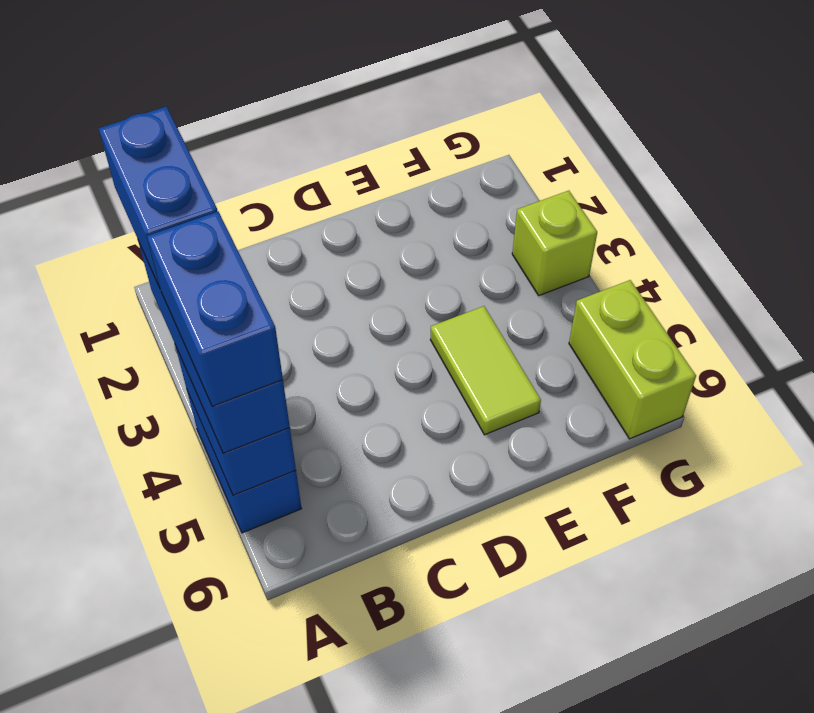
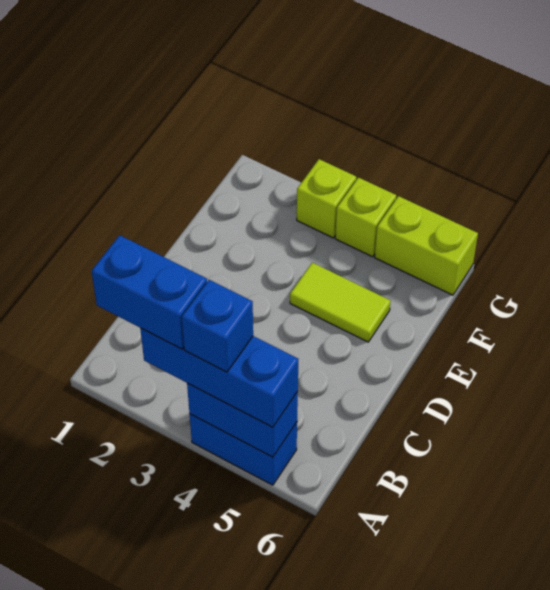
blue brick A4:A5 level 4 -> blue brick A4 level 4
none -> lime brick G4 level 1

